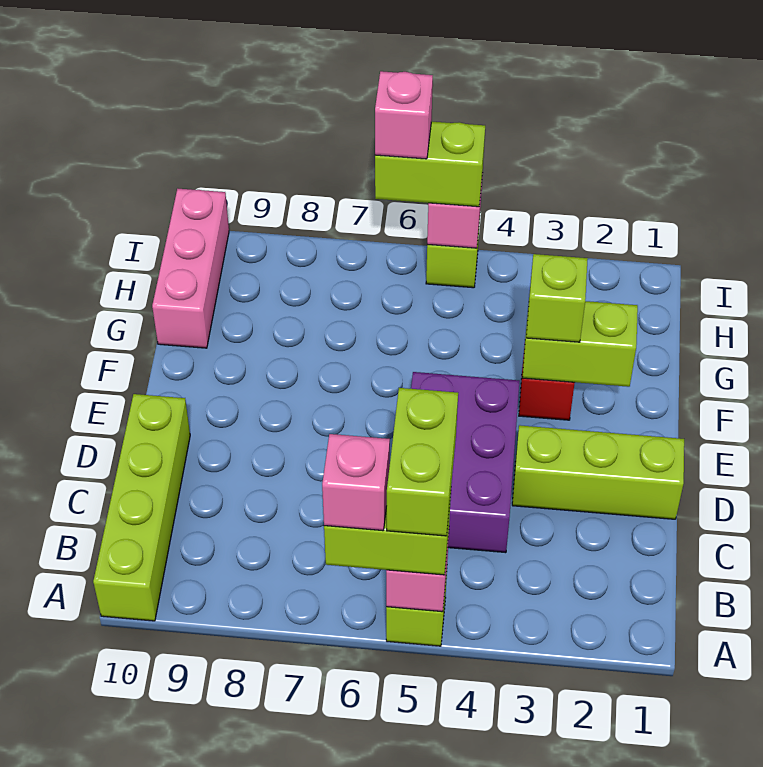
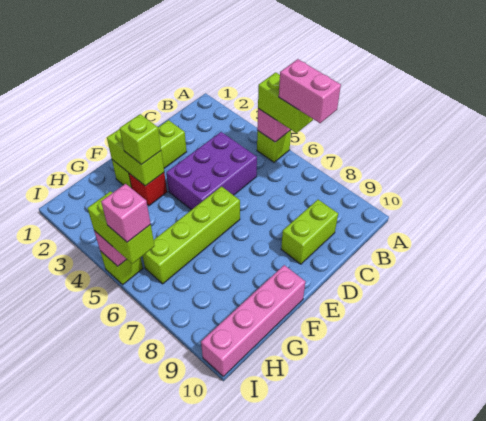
lime brick A5:B5 level 4 -> lime brick C9:D9 level 1
pink brick A6 level 4 -> pink brick A6:A7 level 4
lime brick A10:D10 level 1 -> lime brick E6:H6 level 1
lime brick D1:D3 level 1 -> lime brick D2:F2 level 1
pink brick G10:I10 level 1 -> pink brick F10:I10 level 1

